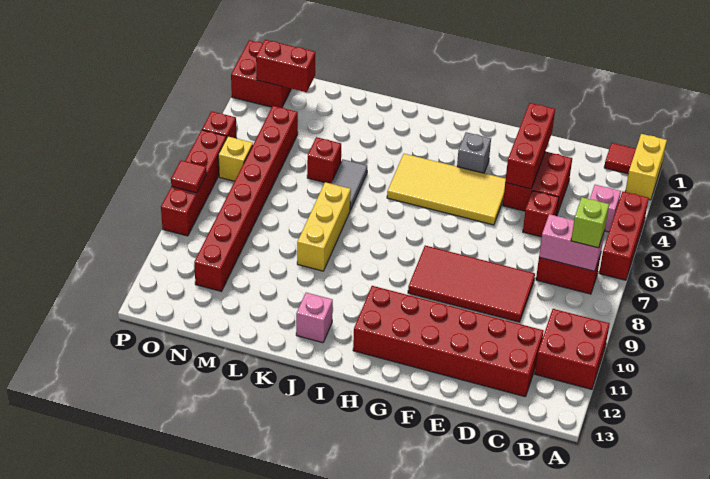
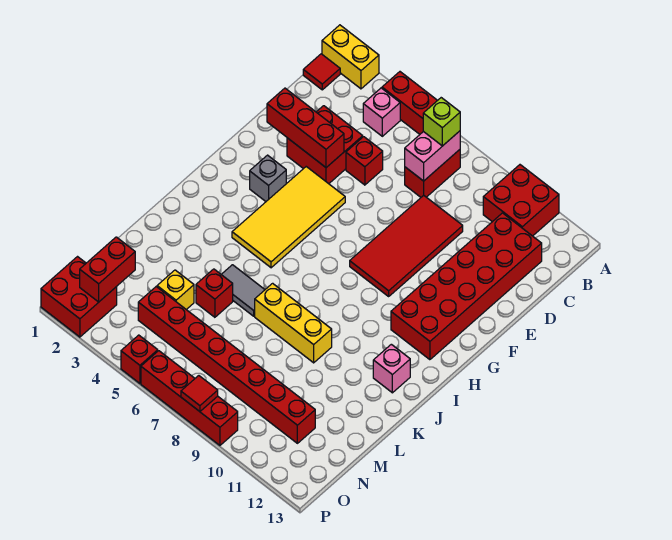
yellow brick O6 level 1 -> yellow brick M4 level 1

